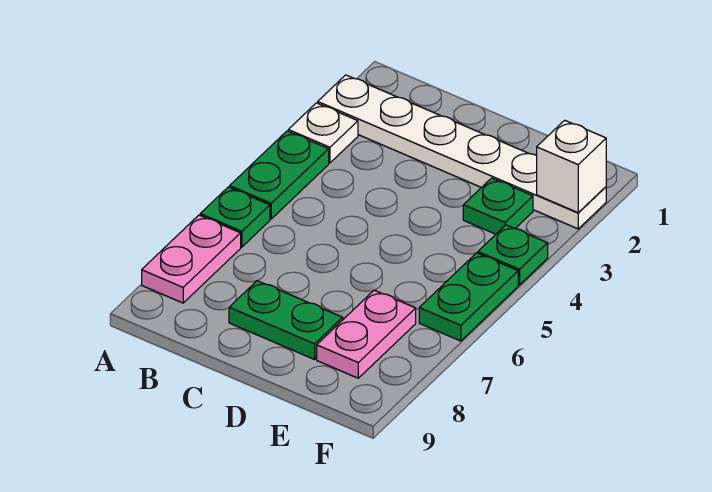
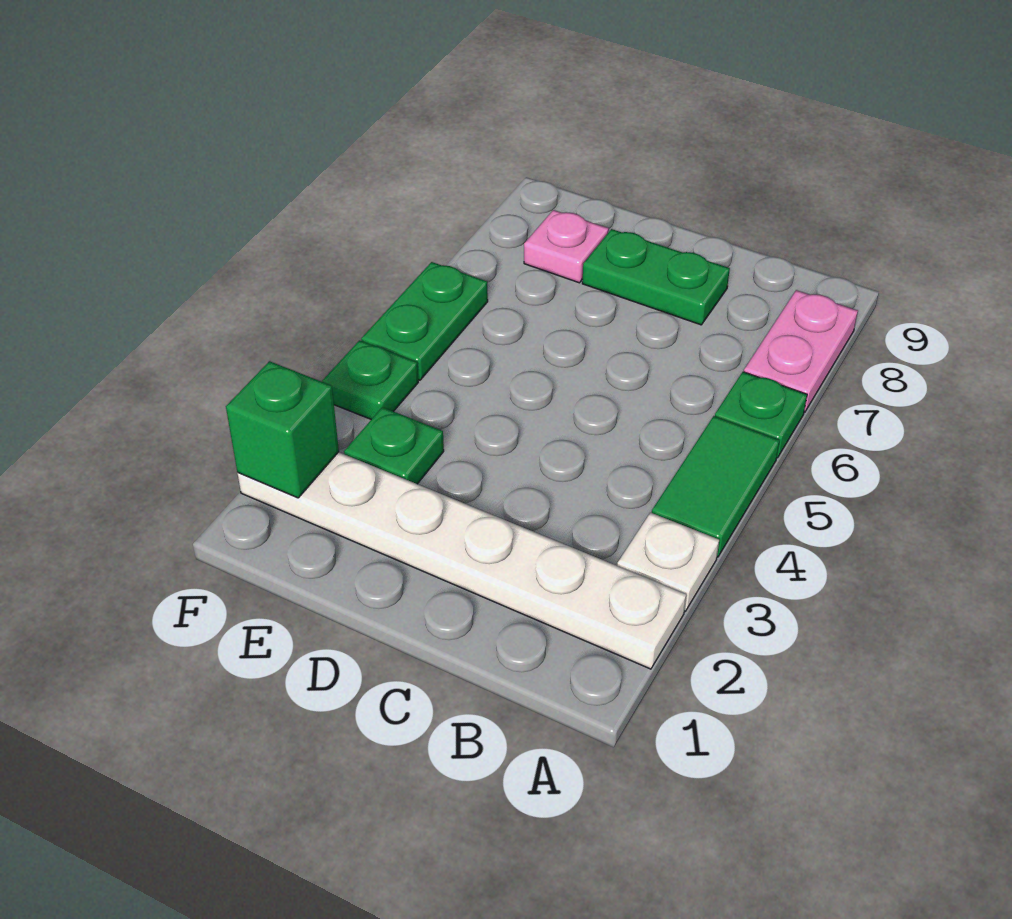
green plate A4:A5 level 1 -> green tile A4:A5 level 1
pink plate E7:E8 level 1 -> pink plate E8 level 1
white brick F2 level 2 -> green brick F2 level 2

